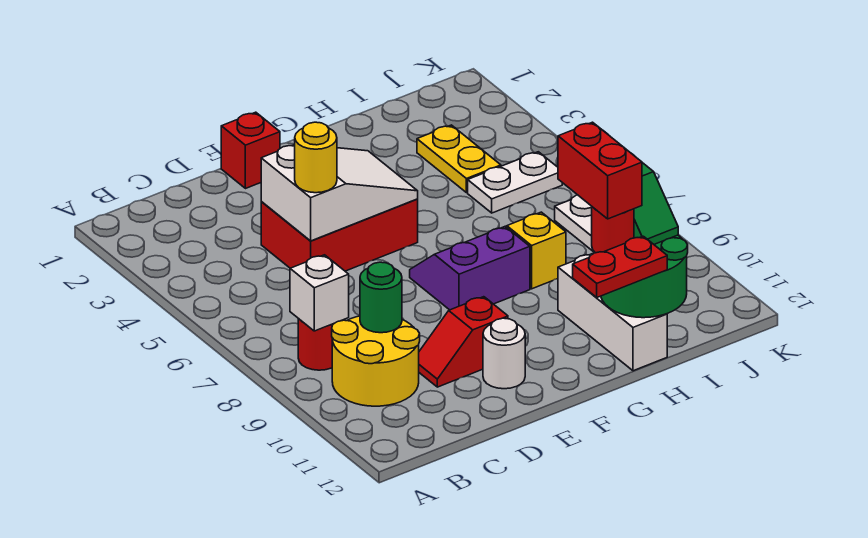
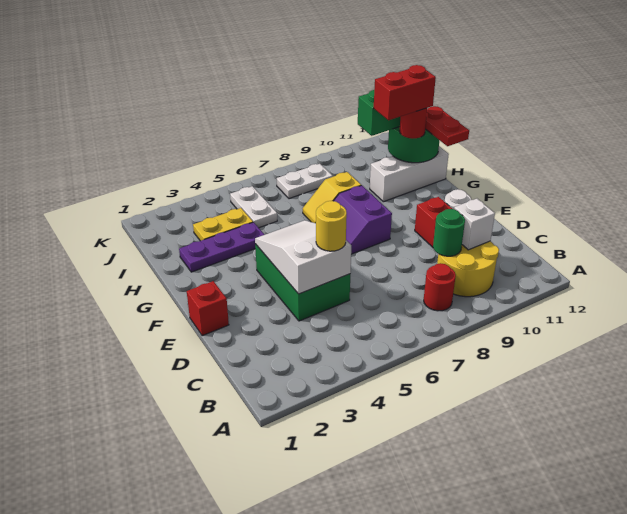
white brick B8 level 2 -> white brick C10 level 2
red brick D4:F5 level 1 -> green brick D4:F5 level 1
none -> purple plate H2:H4 level 1

